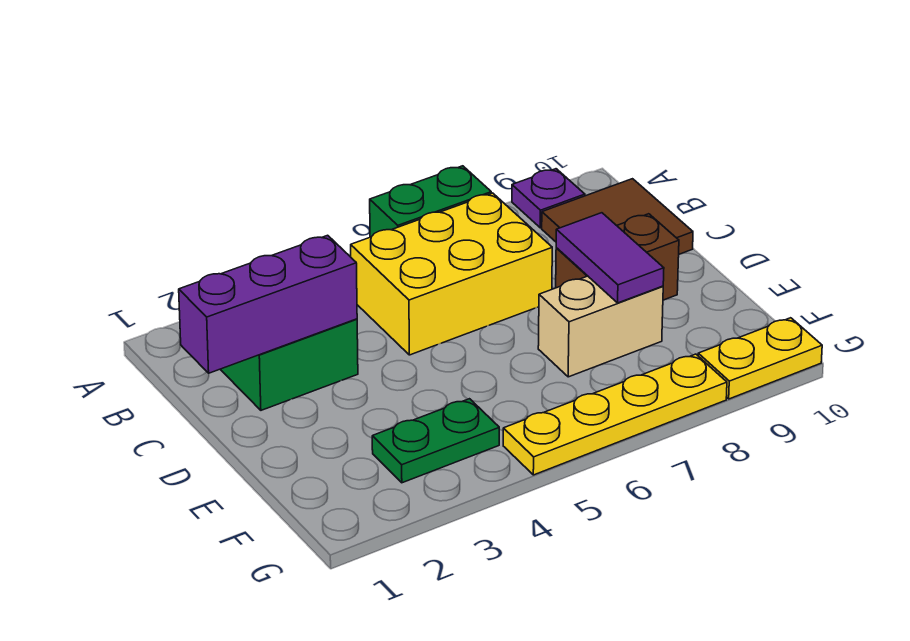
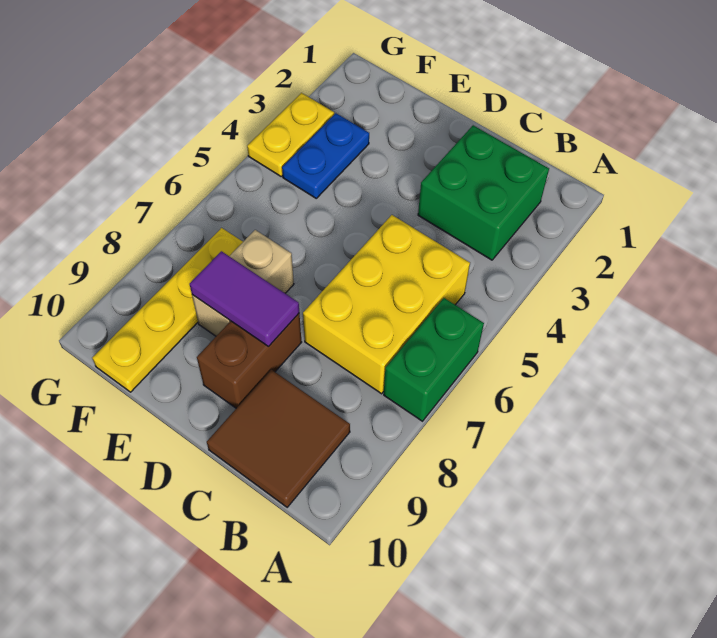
purple plate A9 level 1 -> none
purple brick C1:C3 level 2 -> none
green plate F3:F4 level 1 -> blue plate F3:F4 level 1
yellow plate G5:G8 level 1 -> yellow plate F7:F10 level 1
yellow plate G9:G10 level 1 -> yellow plate G3:G4 level 1

